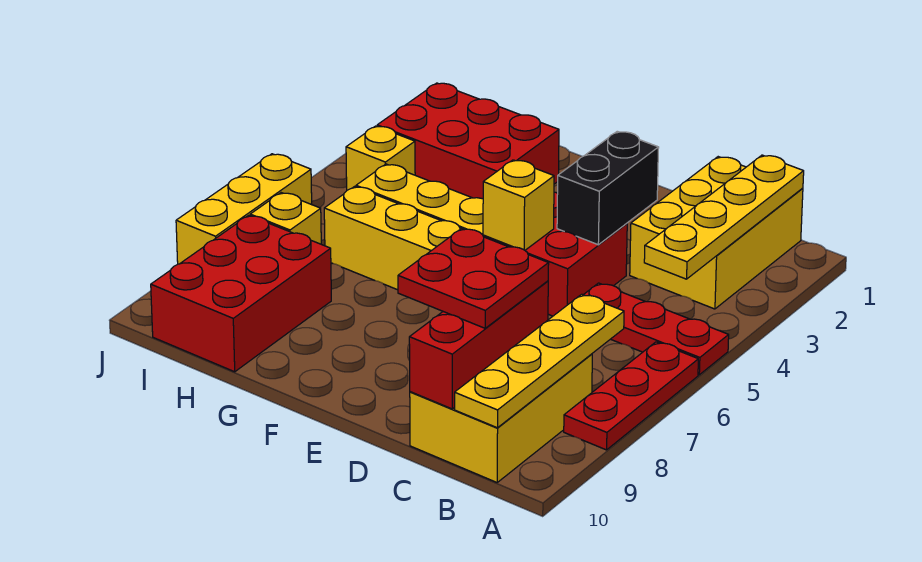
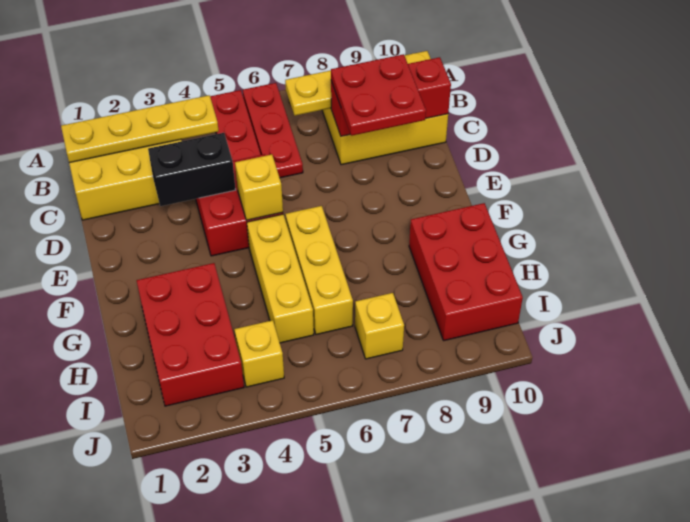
red plate A6:A8 level 1 -> red plate A6:C6 level 1
red brick H8:I10 level 1 -> red brick G9:I10 level 1
yellow brick J6:J8 level 1 -> none

